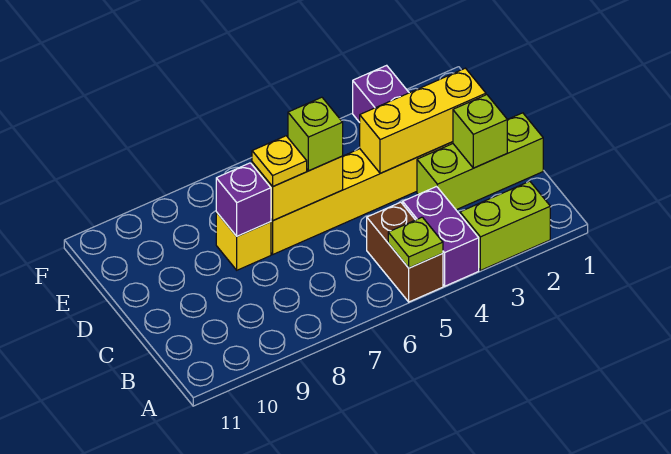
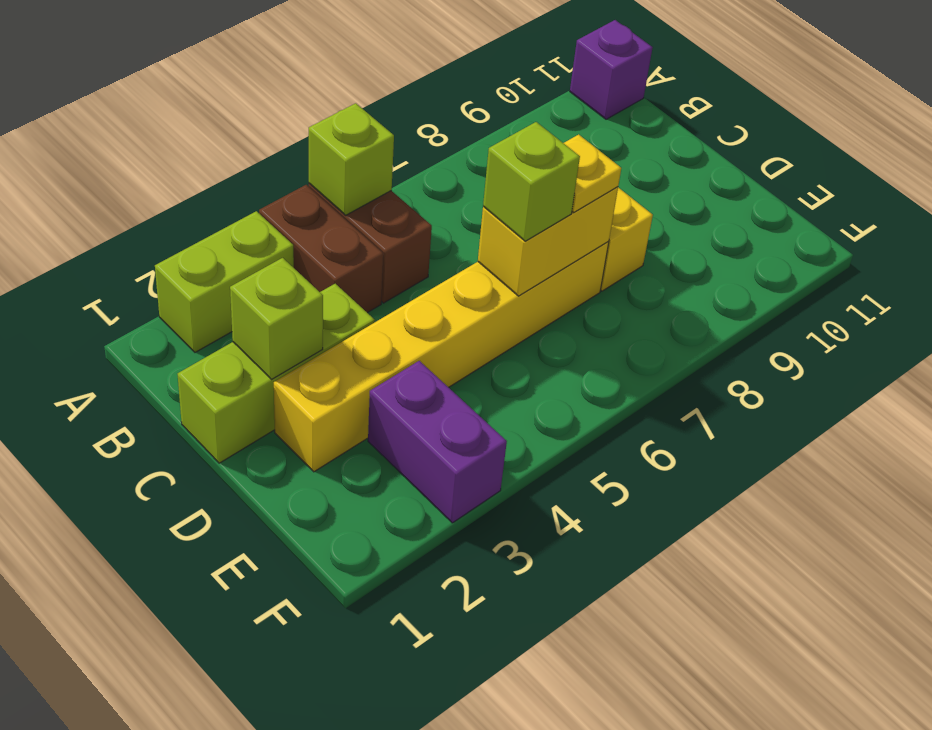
purple brick A4:B4 level 1 -> brown brick A4:B4 level 1
lime plate A5 level 2 -> lime brick A5 level 2
yellow brick D2:D4 level 2 -> none
purple brick D8 level 2 -> purple brick A11 level 1

